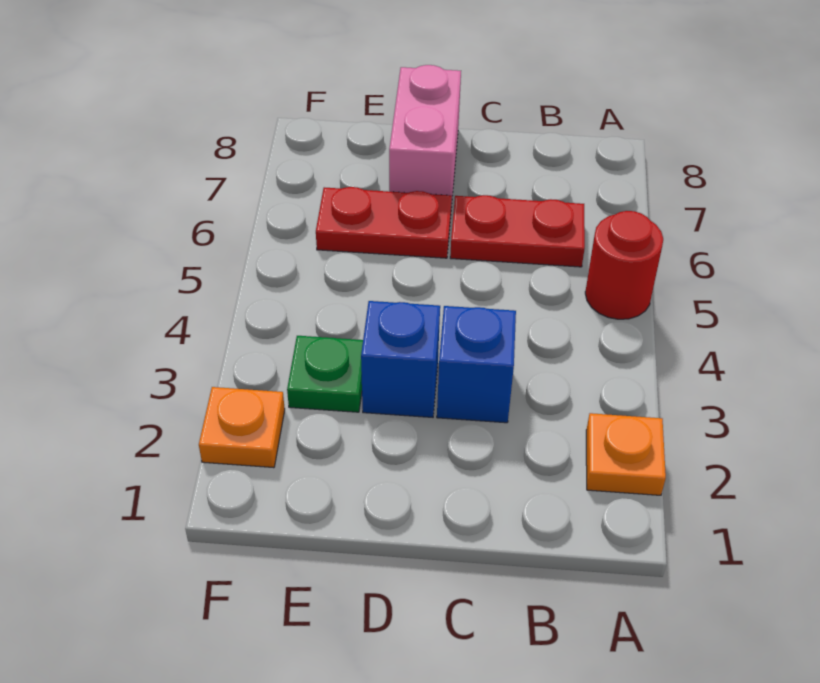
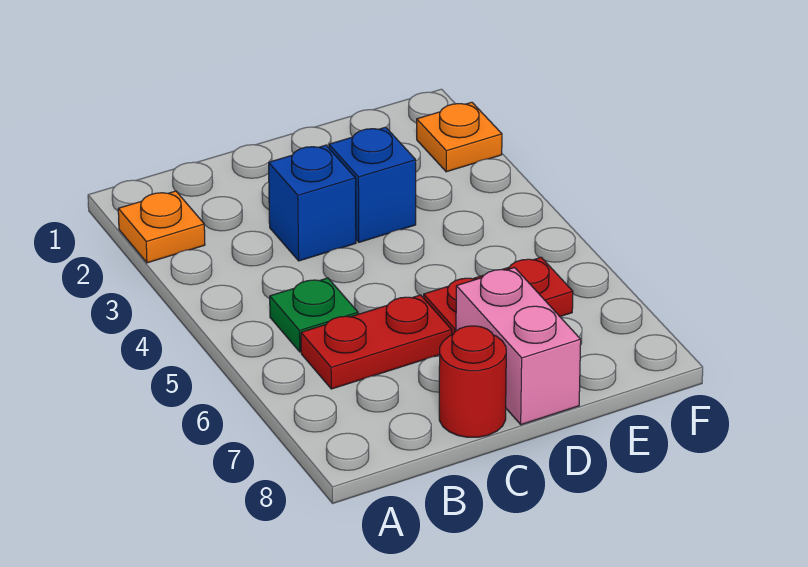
red round brick A5 level 1 -> red round brick C8 level 1
green plate E3 level 1 -> green plate B5 level 1

